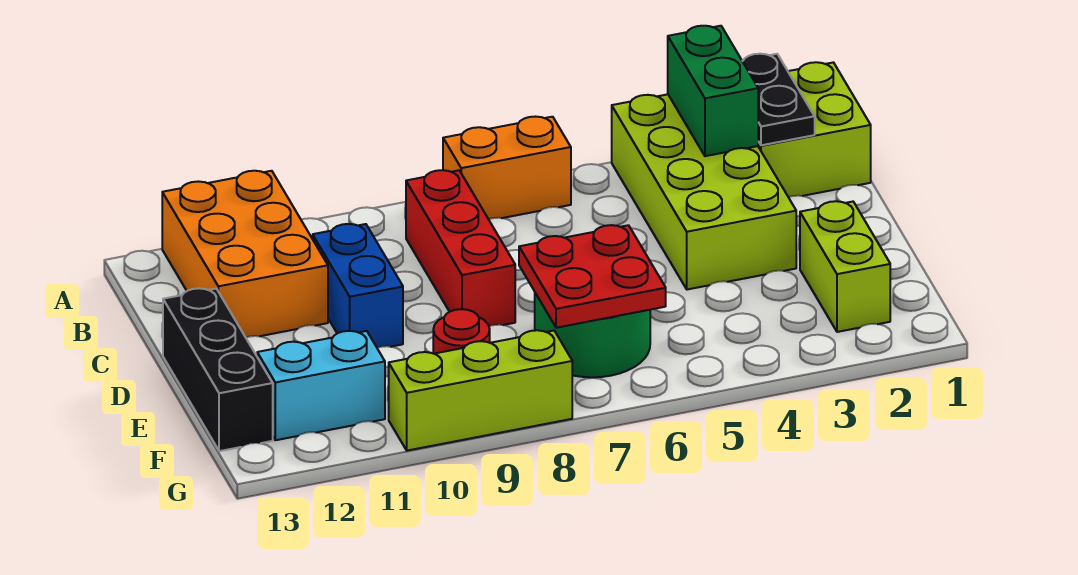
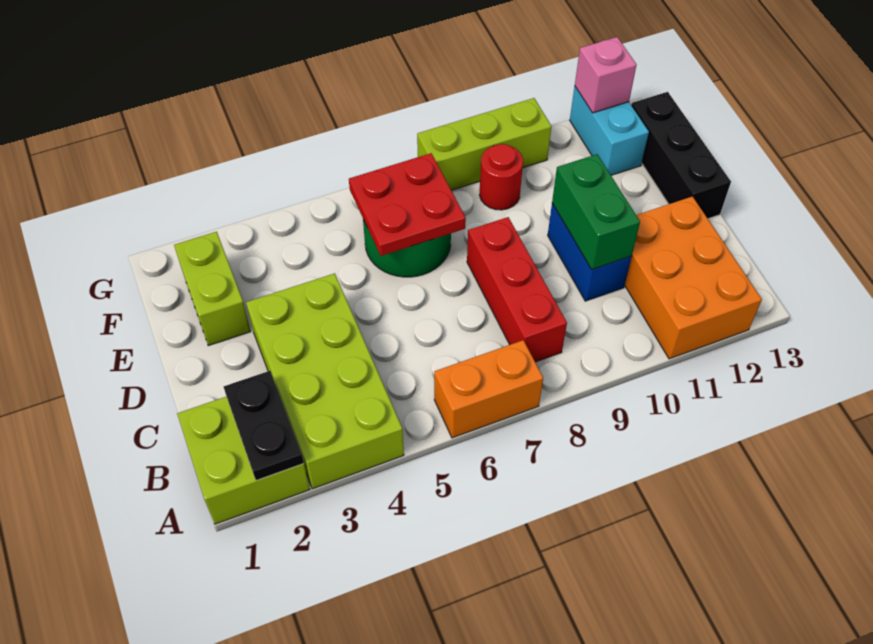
green brick A3:B3 level 2 -> green brick C10:D10 level 2
cyan brick F11:F12 level 1 -> cyan brick F12:G12 level 1
none -> pink brick G12 level 2

